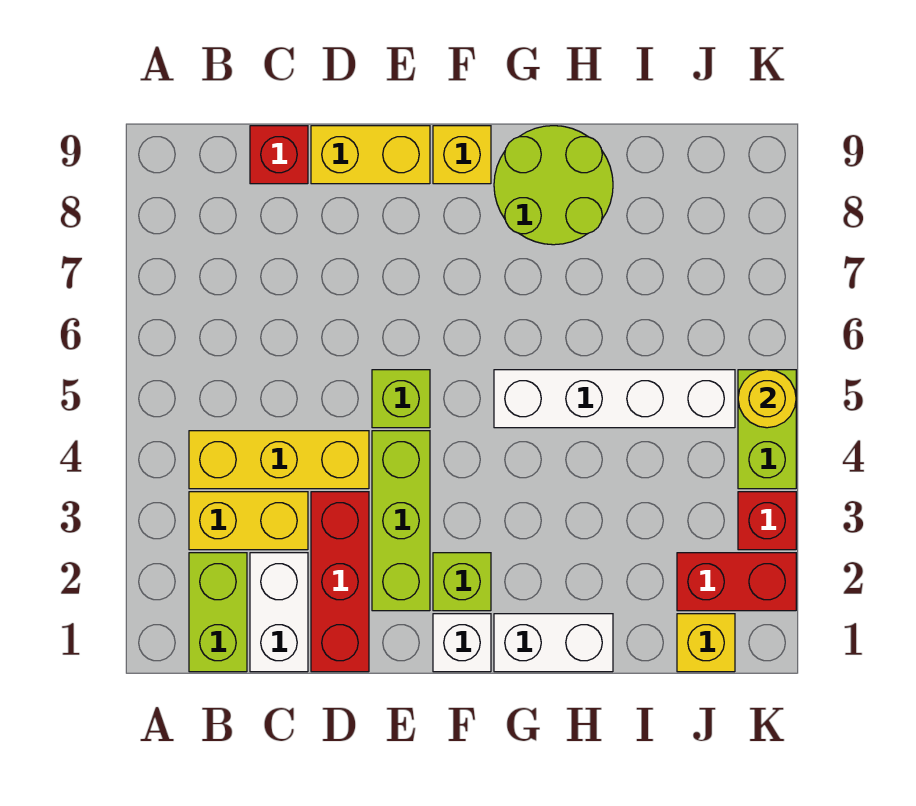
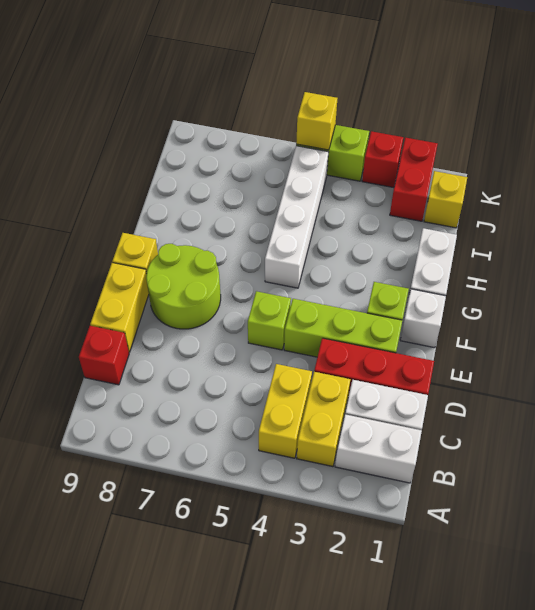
lime brick B1:B2 level 1 -> white brick B1:B2 level 1
yellow brick B4:D4 level 1 -> yellow brick B4:C4 level 1
lime round brick G8:H9 level 1 -> lime round brick E7:F8 level 1
yellow round brick K5 level 2 -> yellow brick K5 level 2

